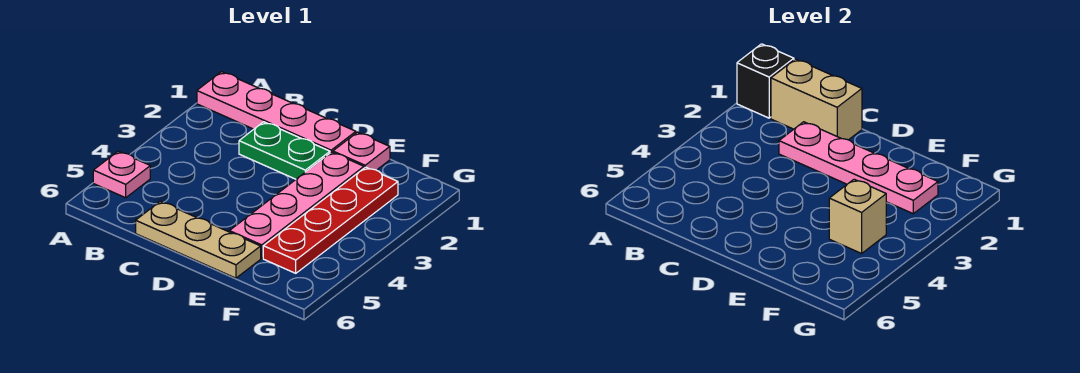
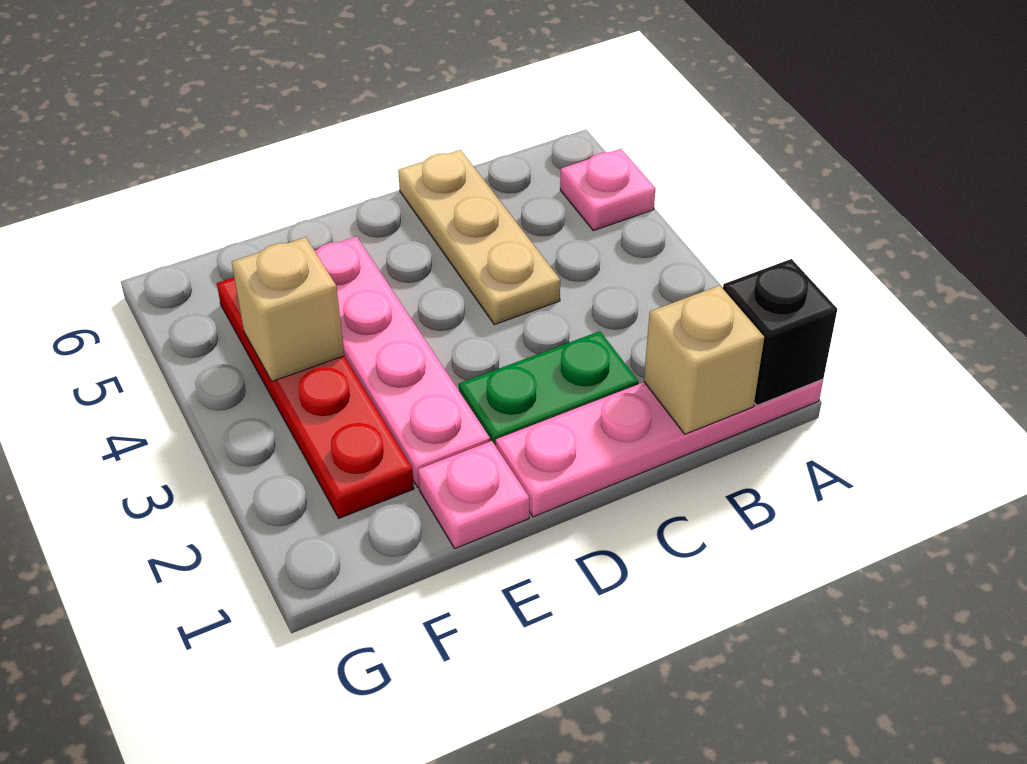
tan brick B1:C1 level 2 -> tan brick B1 level 2
pink plate C2:F2 level 2 -> none
tan plate C6:E6 level 1 -> tan plate C4:C6 level 1

